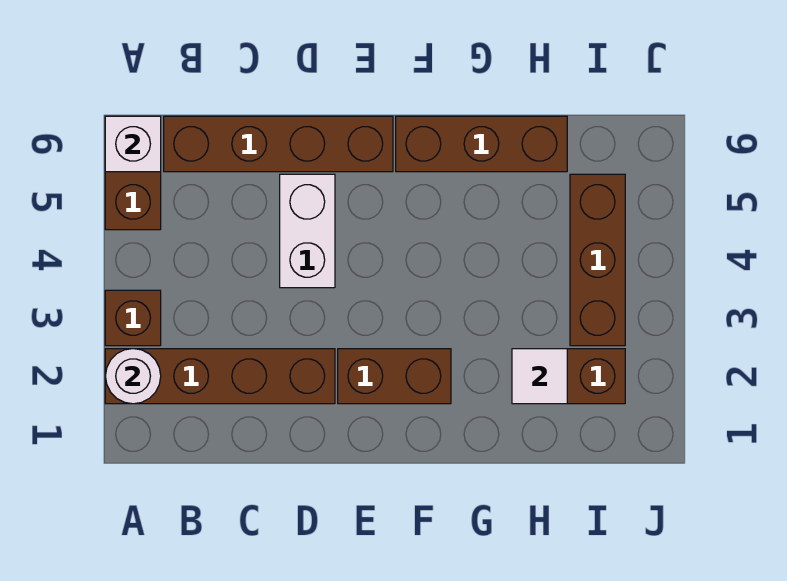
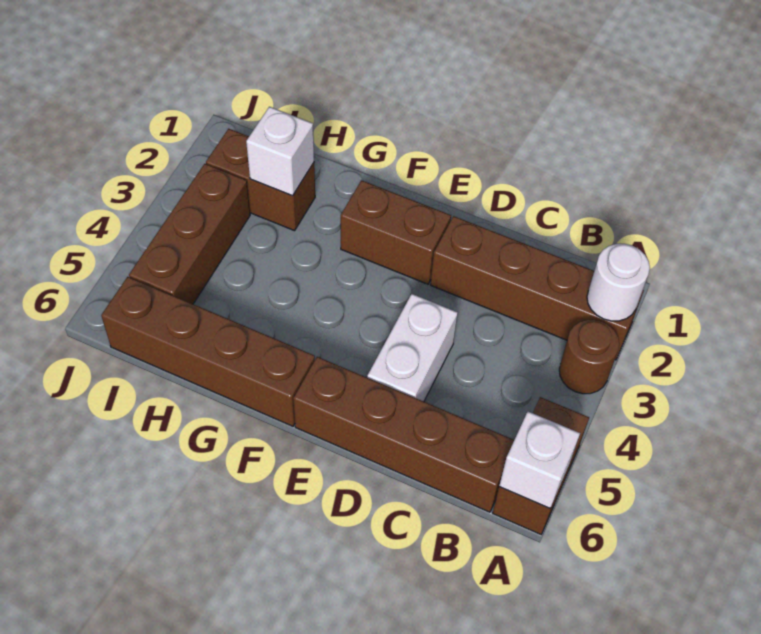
brown brick A3 level 1 -> brown round brick A3 level 1
brown brick F6:H6 level 1 -> brown brick F6:I6 level 1
white tile H2 level 2 -> white brick H2 level 2

